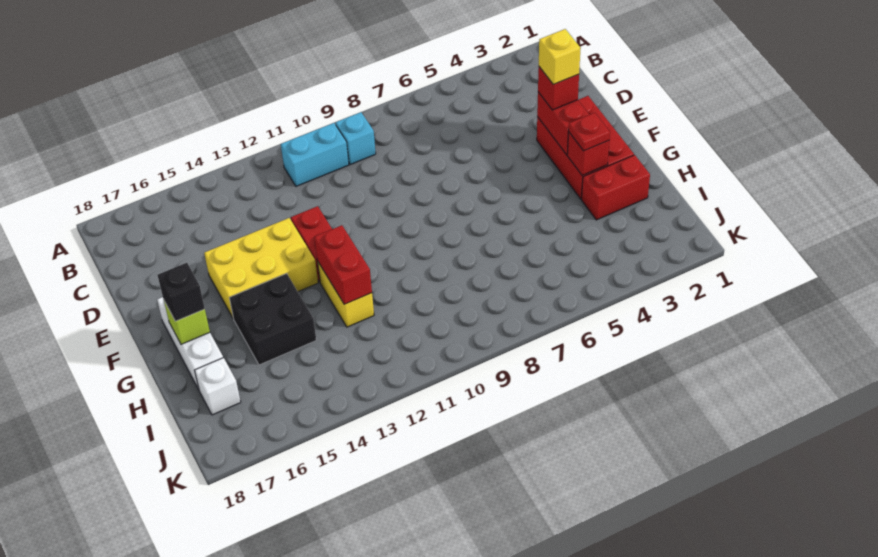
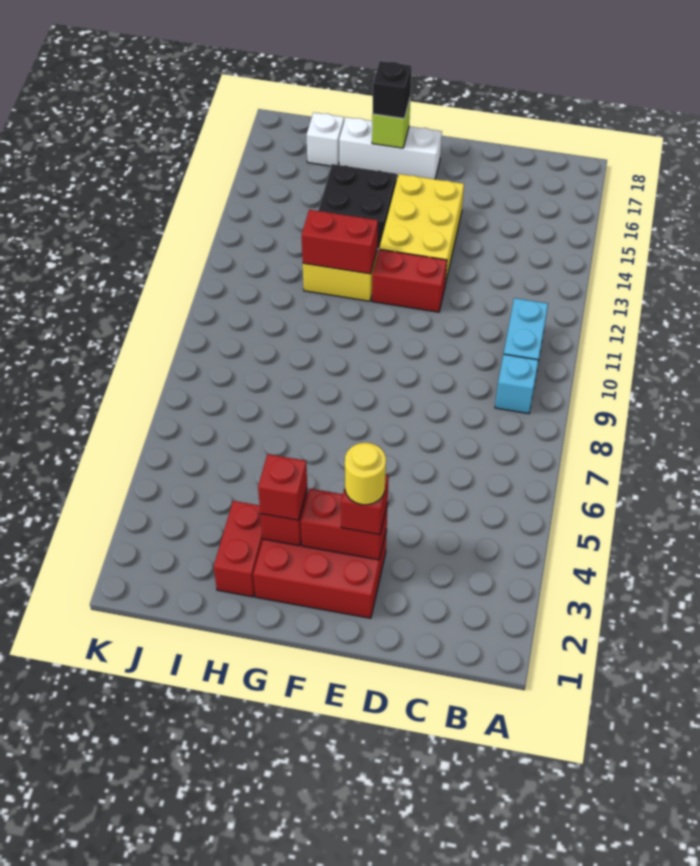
yellow brick E3 level 4 -> yellow round brick E3 level 4
red plate G3 level 3 -> red brick G3 level 3

